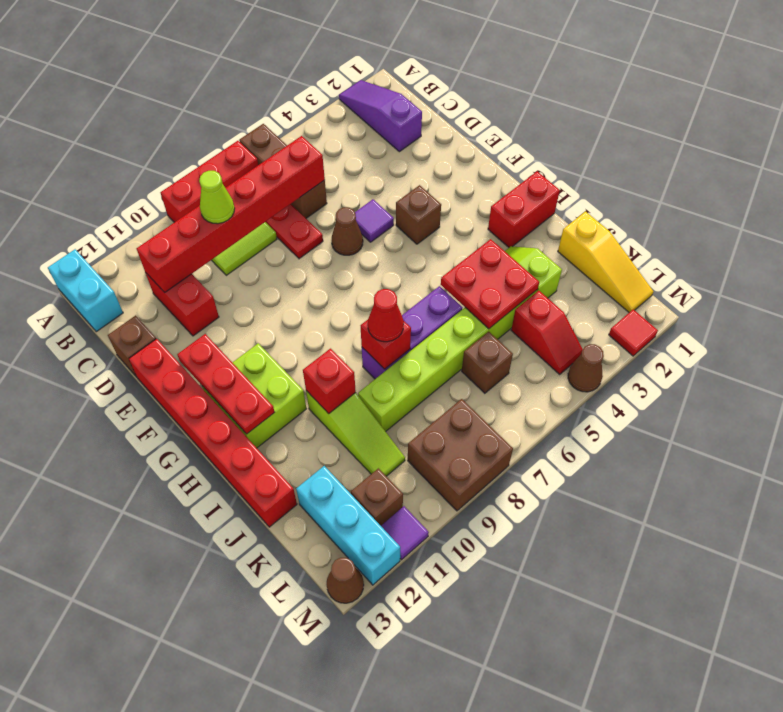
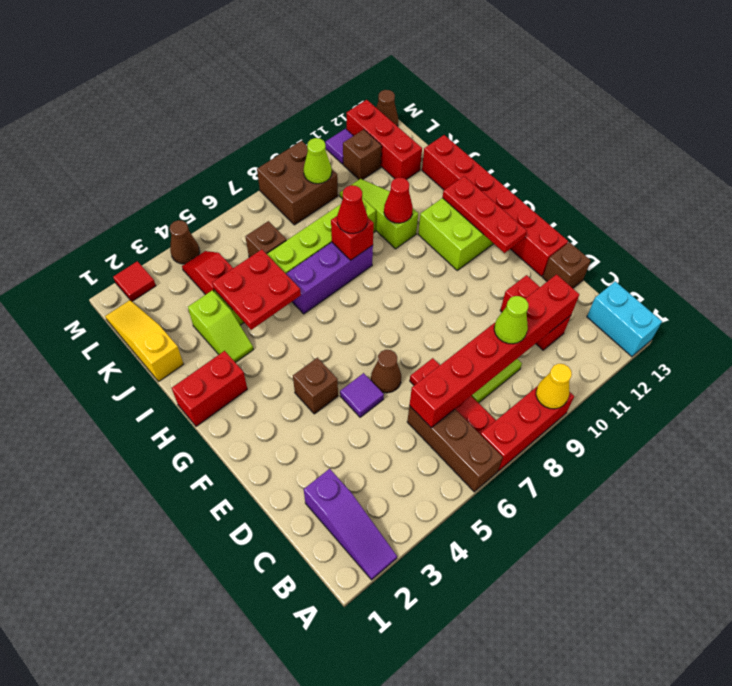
none -> yellow cone A9 level 2
red brick I10 level 2 -> red cone I10 level 2
cyan brick K12:M12 level 1 -> red brick K12:M12 level 1
none -> lime cone L9 level 2

